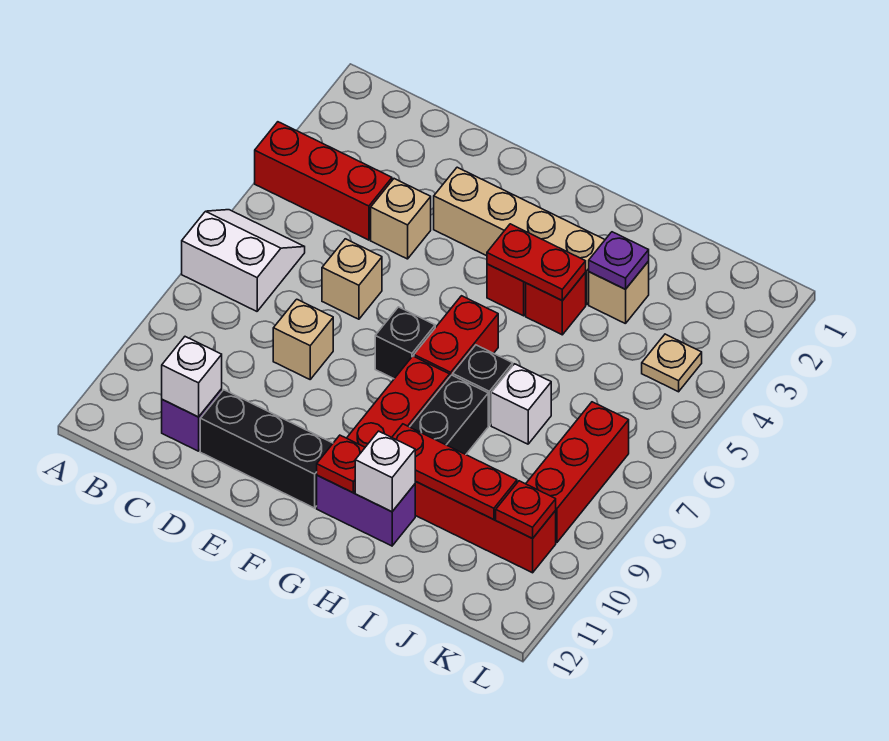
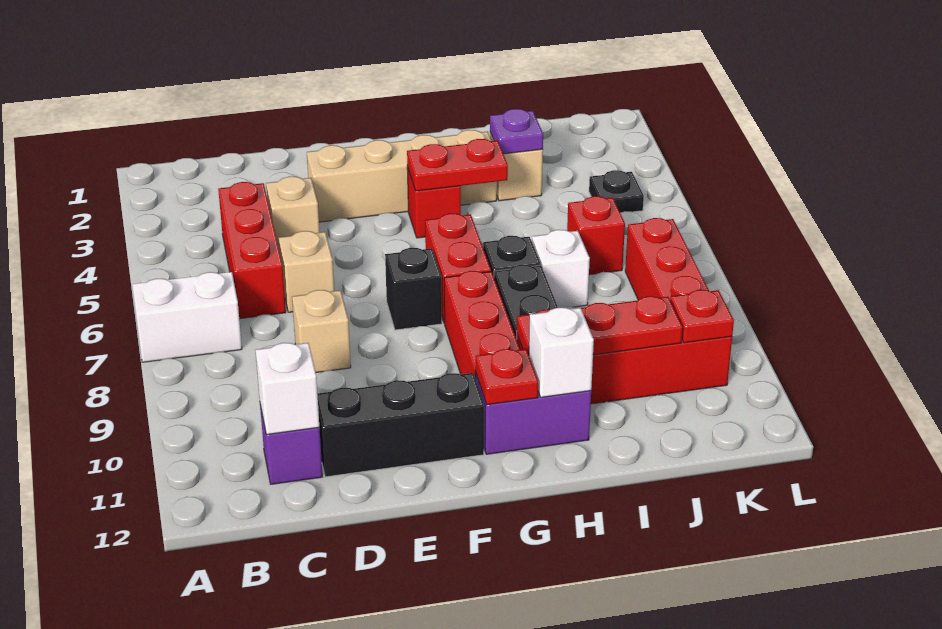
red brick A4:C4 level 1 -> red brick C4:C6 level 1
red brick H4 level 1 -> red brick J6 level 1
tan plate K4 level 1 -> black plate K4 level 1

